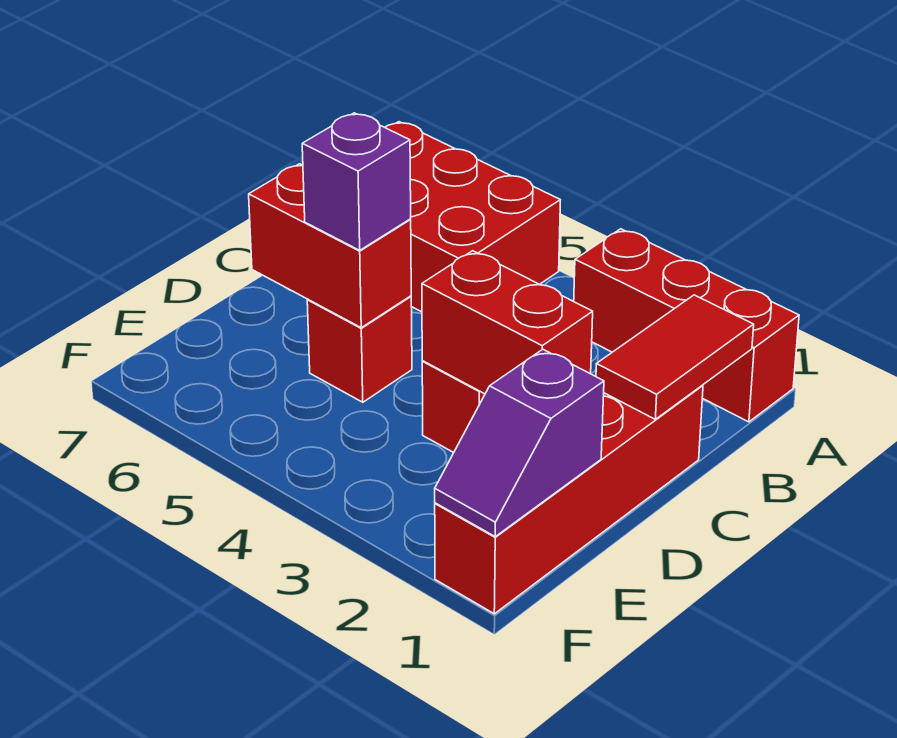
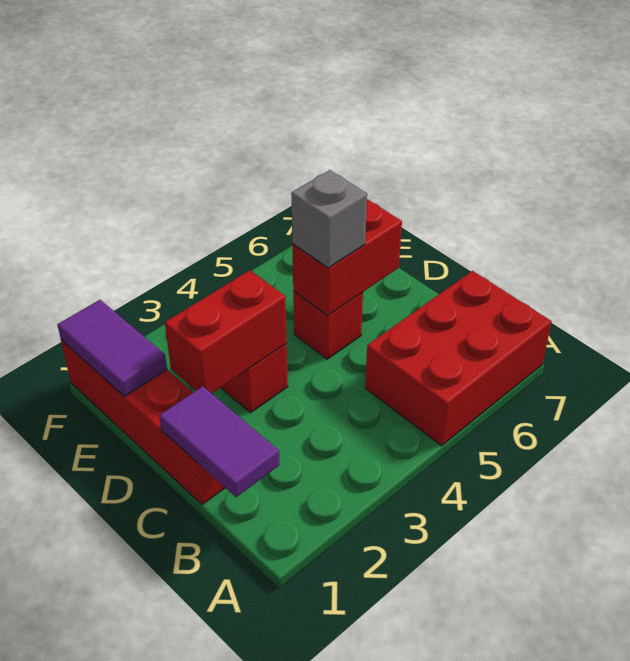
red brick A1:A3 level 1 -> none
red tile B1:C1 level 2 -> purple tile B1:C1 level 2
purple brick D5 level 3 -> grey brick D5 level 3
purple slope E1:F1 level 2 top E -> purple tile E1:F1 level 2

